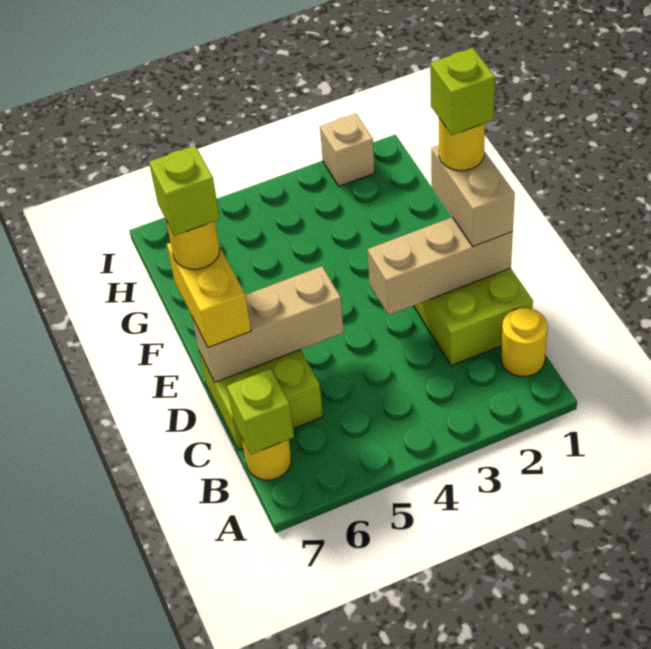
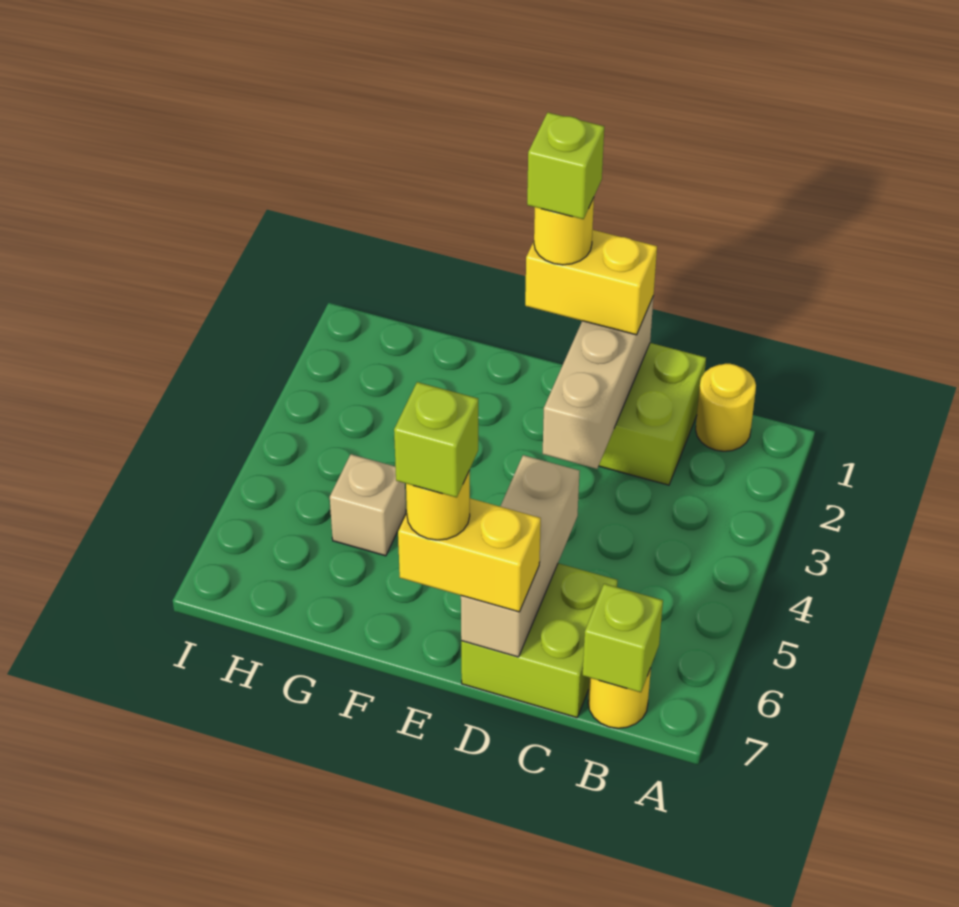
tan brick D1:E1 level 3 -> yellow brick D1:E1 level 3
tan brick I2 level 1 -> tan brick G5 level 1

